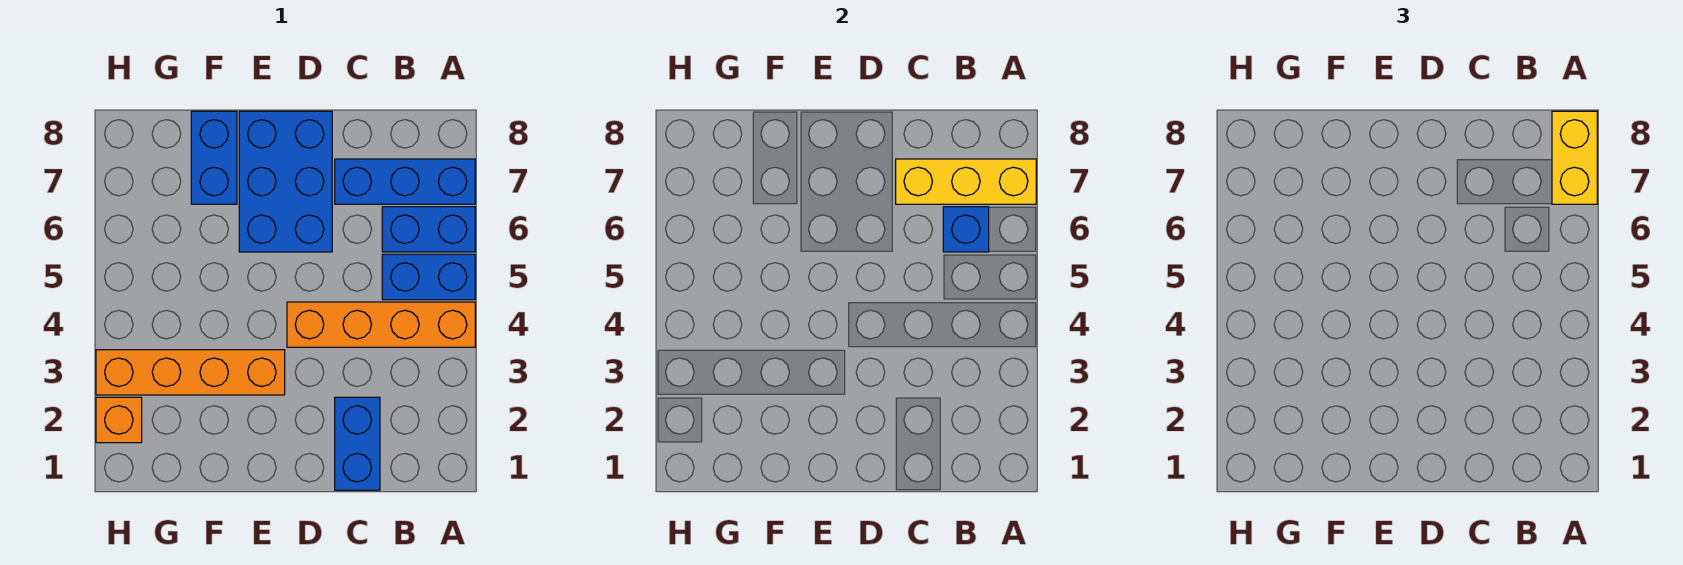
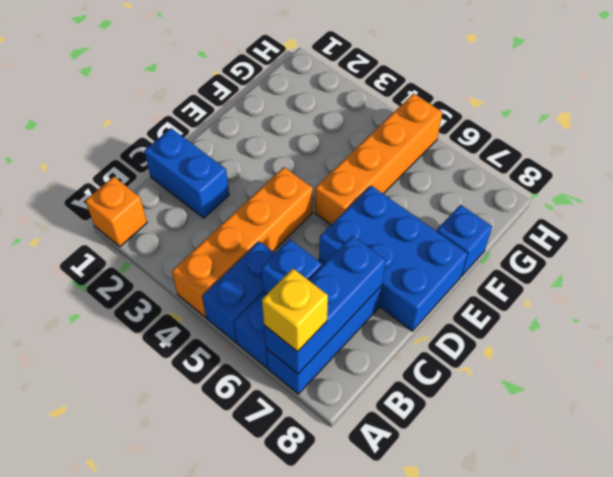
yellow brick A7:C7 level 2 -> blue brick A7:C7 level 2
yellow brick A7:A8 level 3 -> yellow brick A7 level 3
orange brick E3:H3 level 1 -> orange brick E5:H5 level 1
blue brick F7:F8 level 1 -> blue brick F8 level 1
orange brick H2 level 1 -> orange brick A1 level 1

